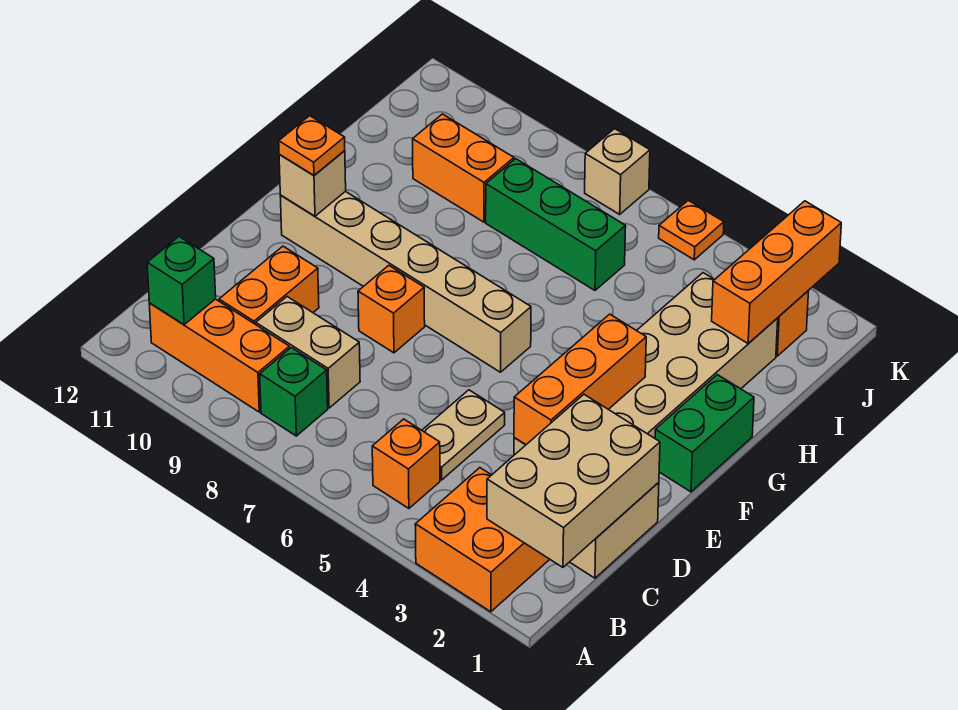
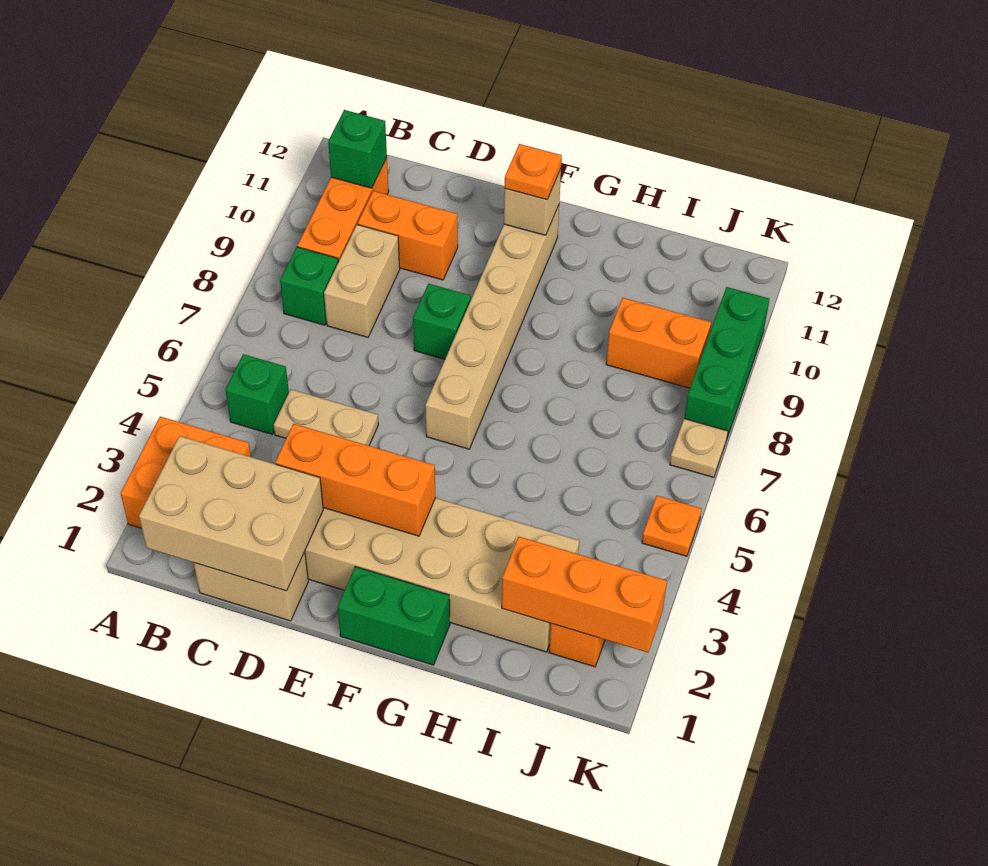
orange brick B5 level 1 -> green brick B5 level 1
orange brick E8 level 1 -> green brick E8 level 1
green brick I6:I8 level 1 -> green brick K8:K10 level 1
orange brick I9:I10 level 1 -> orange brick I9:J9 level 1
tan brick K7 level 1 -> tan plate K7 level 1

